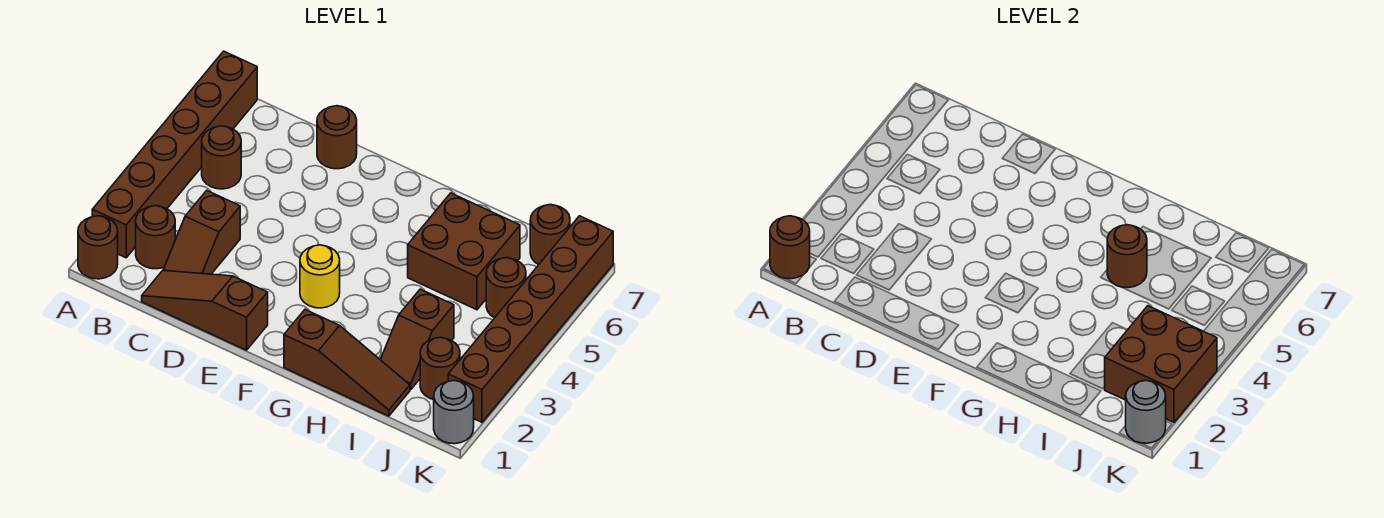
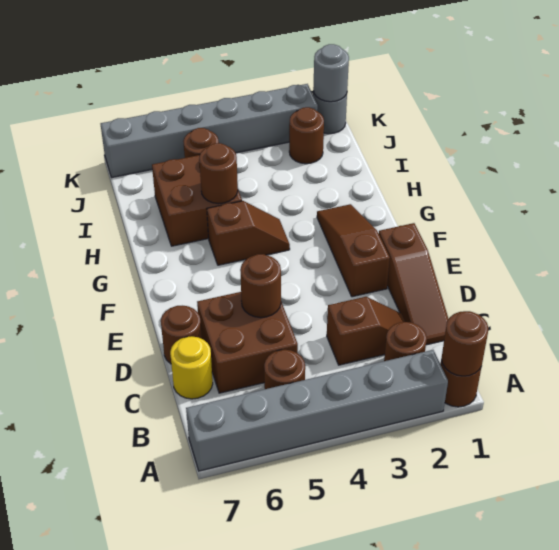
brown brick A2:A7 level 1 -> grey brick A2:A7 level 1
yellow round brick F3 level 1 -> yellow round brick C7 level 1
brown slope G1:I1 level 1 top G -> brown slope E2:G2 level 1 top E
brown slope I2:I3 level 1 top 3 -> brown slope G4:G5 level 1 top 5
brown brick J2:K3 level 2 -> brown brick C5:D6 level 1
brown round brick J7 level 1 -> brown round brick D5 level 2
brown brick K2:K7 level 1 -> grey brick K2:K7 level 1

